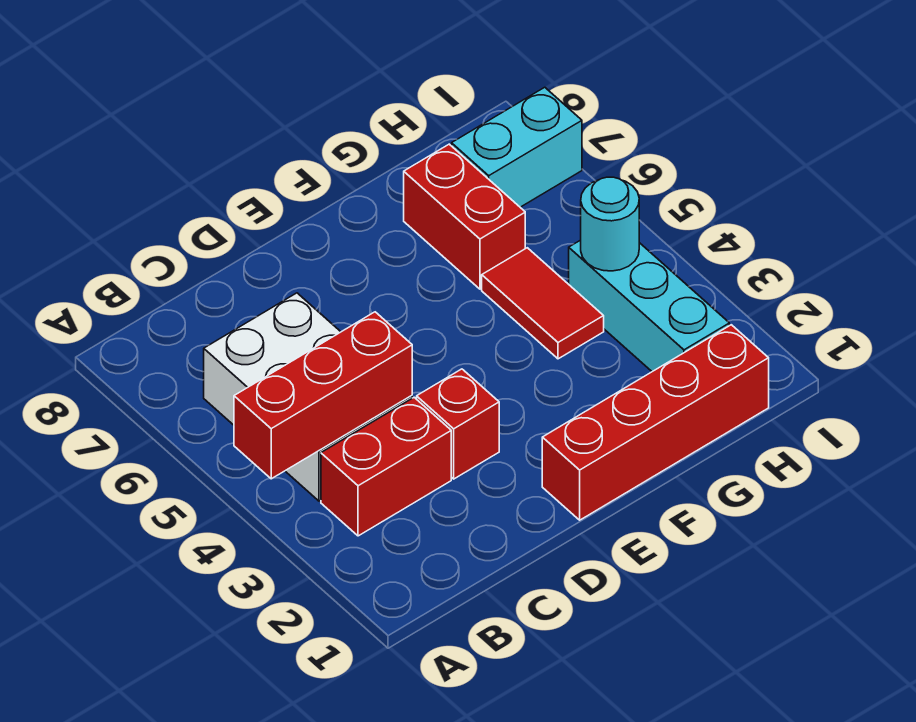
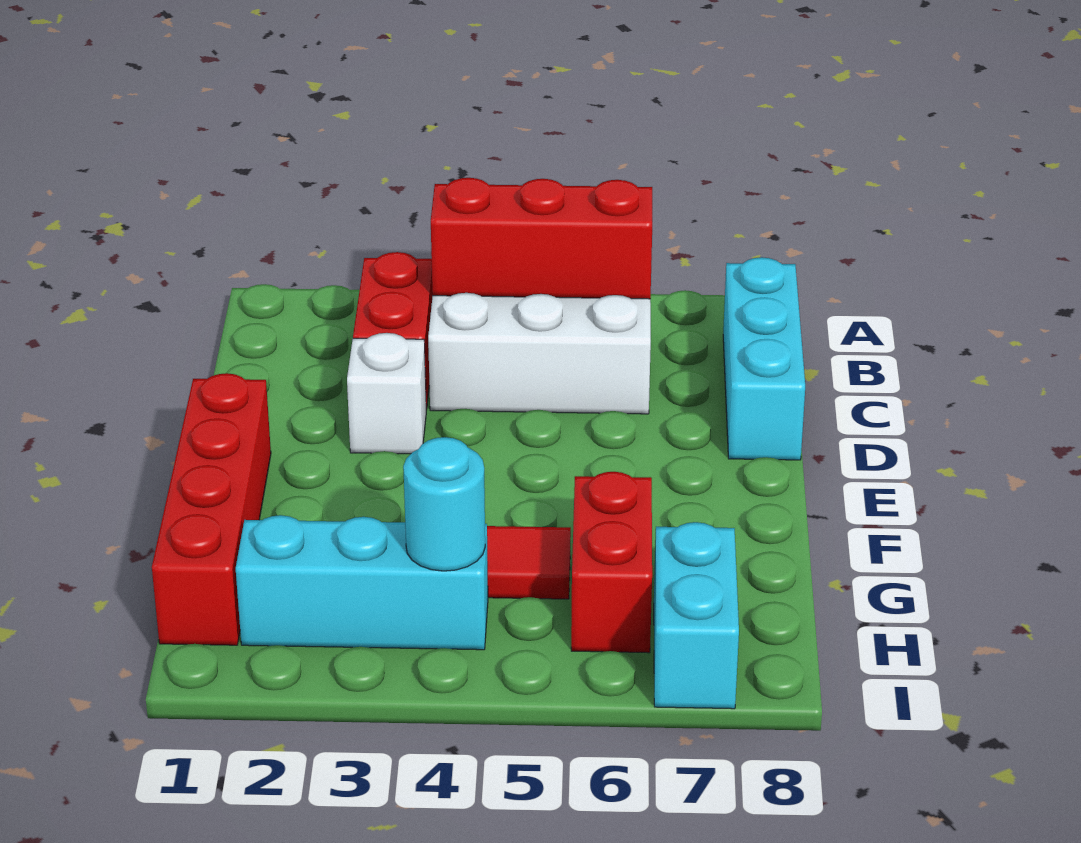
red brick A4:C4 level 2 -> red brick B4:B6 level 2
none -> cyan brick B8:D8 level 1
red brick D3 level 1 -> white brick D3 level 1
red brick G6:G7 level 1 -> red brick G6:H6 level 1

